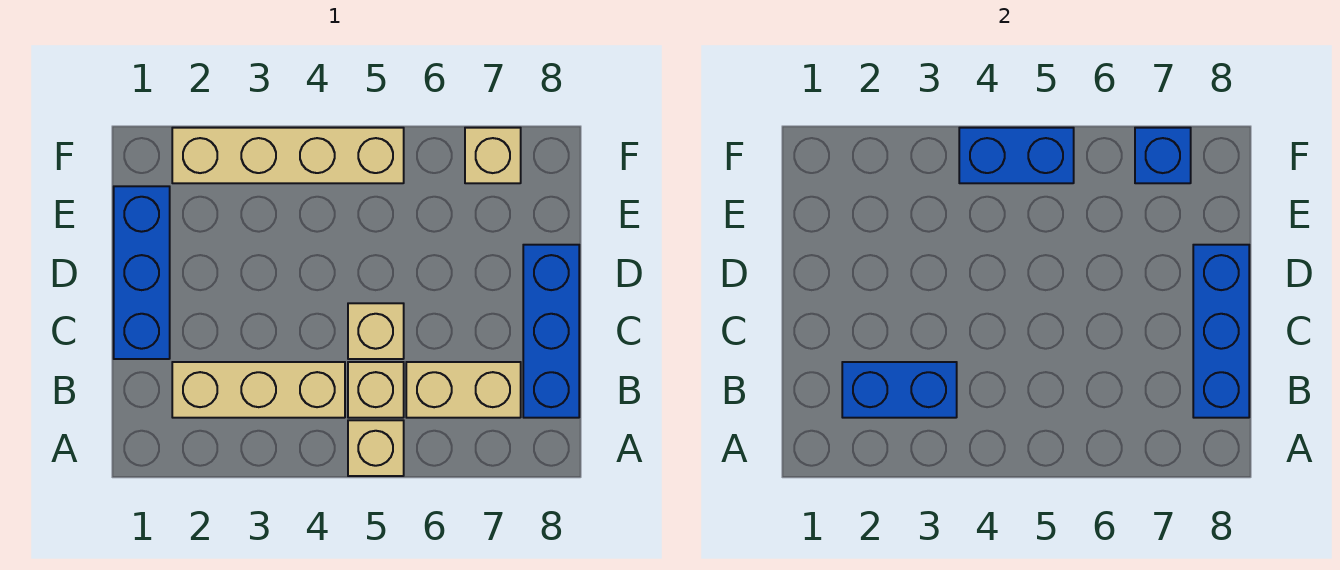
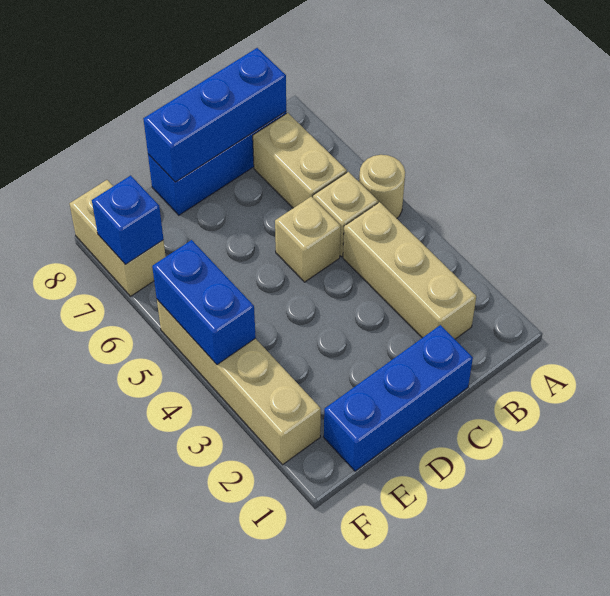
tan brick A5 level 1 -> tan round brick A5 level 1
blue brick B2:B3 level 2 -> none
tan brick F7 level 1 -> tan brick F7:F8 level 1

